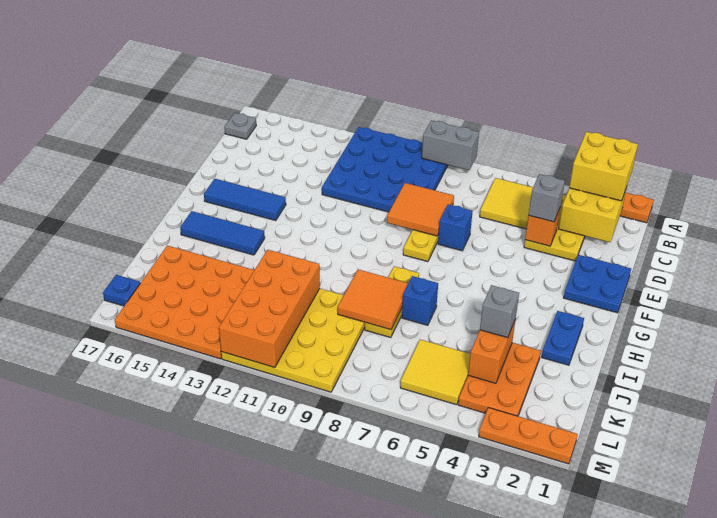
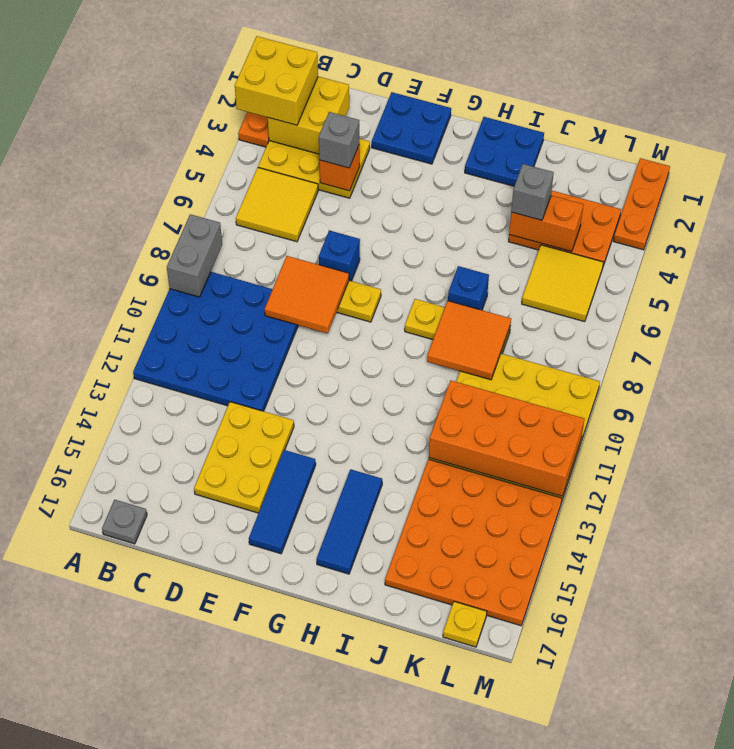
none -> yellow plate D13:E15 level 1
blue plate H2:I2 level 1 -> blue plate H1:I2 level 1
blue plate L17 level 1 -> yellow plate L17 level 1

